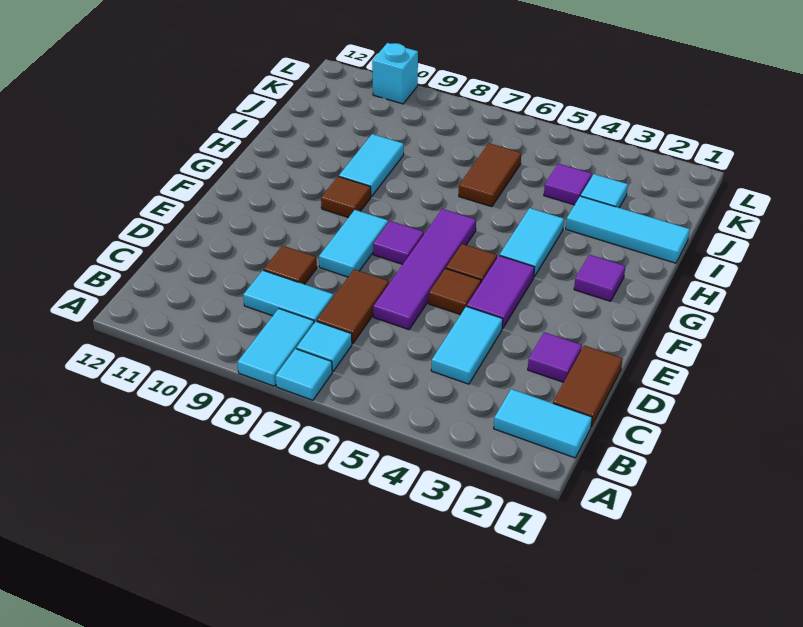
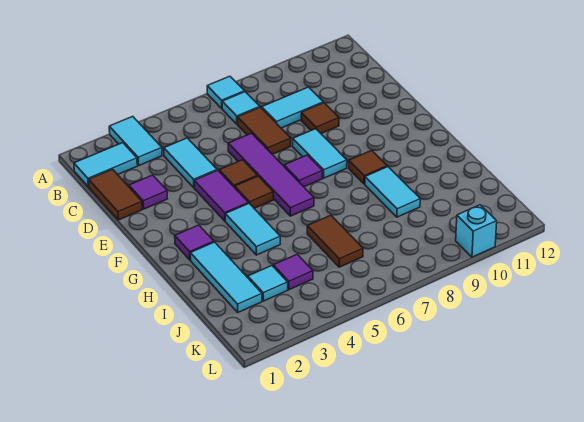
cyan tile A8:B8 level 1 -> cyan tile A3:B3 level 1
cyan tile I1:I3 level 1 -> cyan tile H2:J2 level 1

